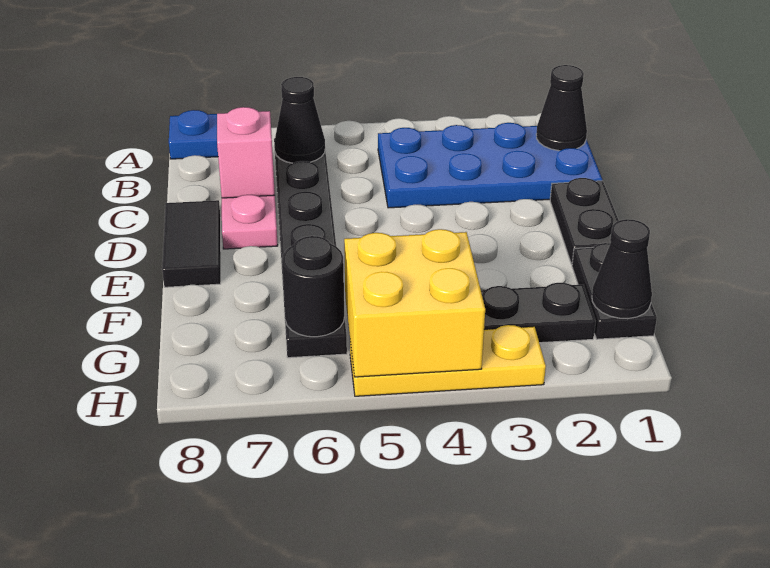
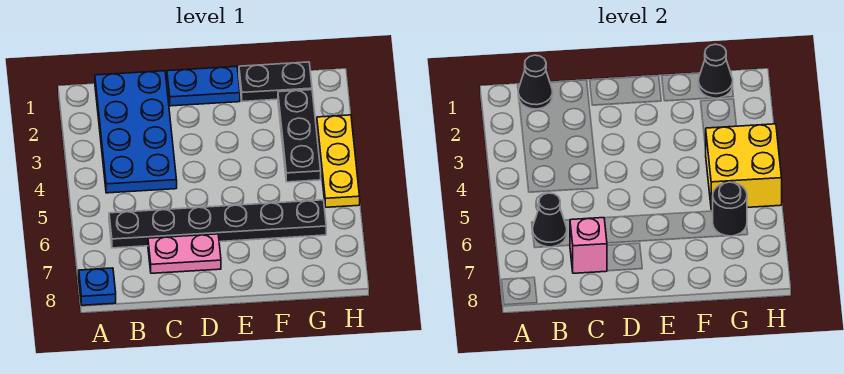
black plate D1:E1 level 1 -> blue plate D1:E1 level 1
black tile D8:E8 level 1 -> none

